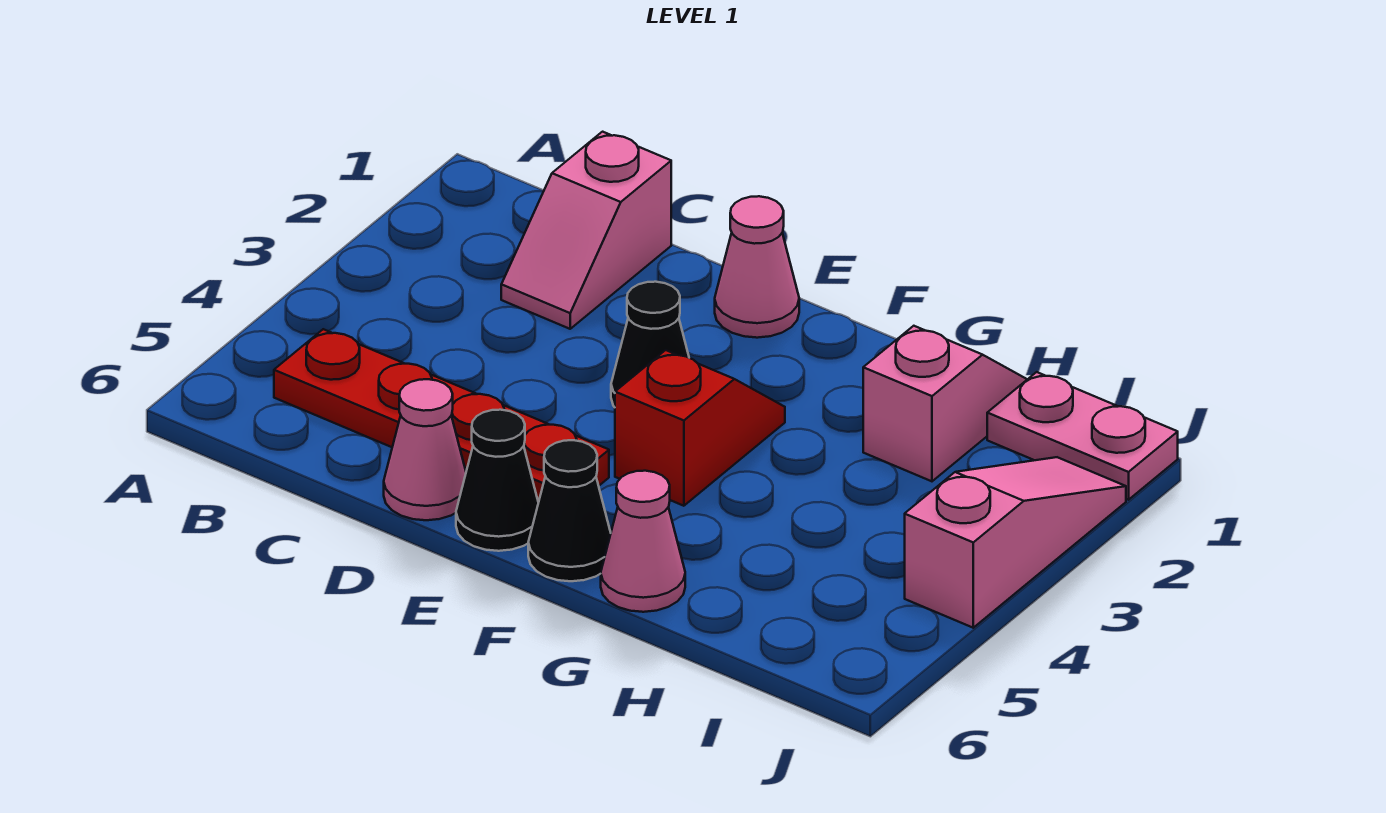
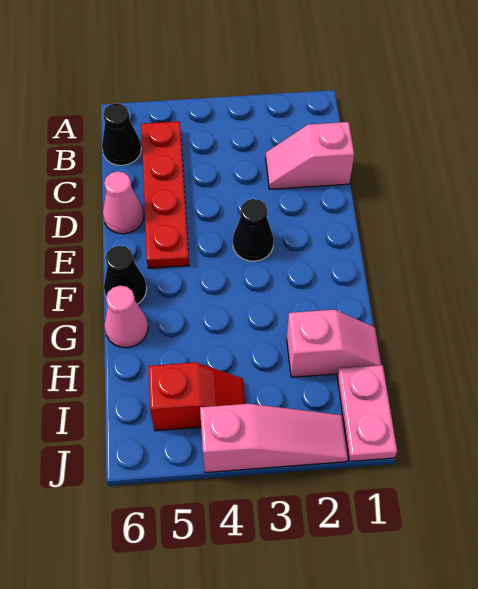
pink cone E1 level 1 -> none
black cone E6 level 1 -> black cone B6 level 1
red slope F3:F4 level 1 top 4 -> red slope I4:I5 level 1 top 5

